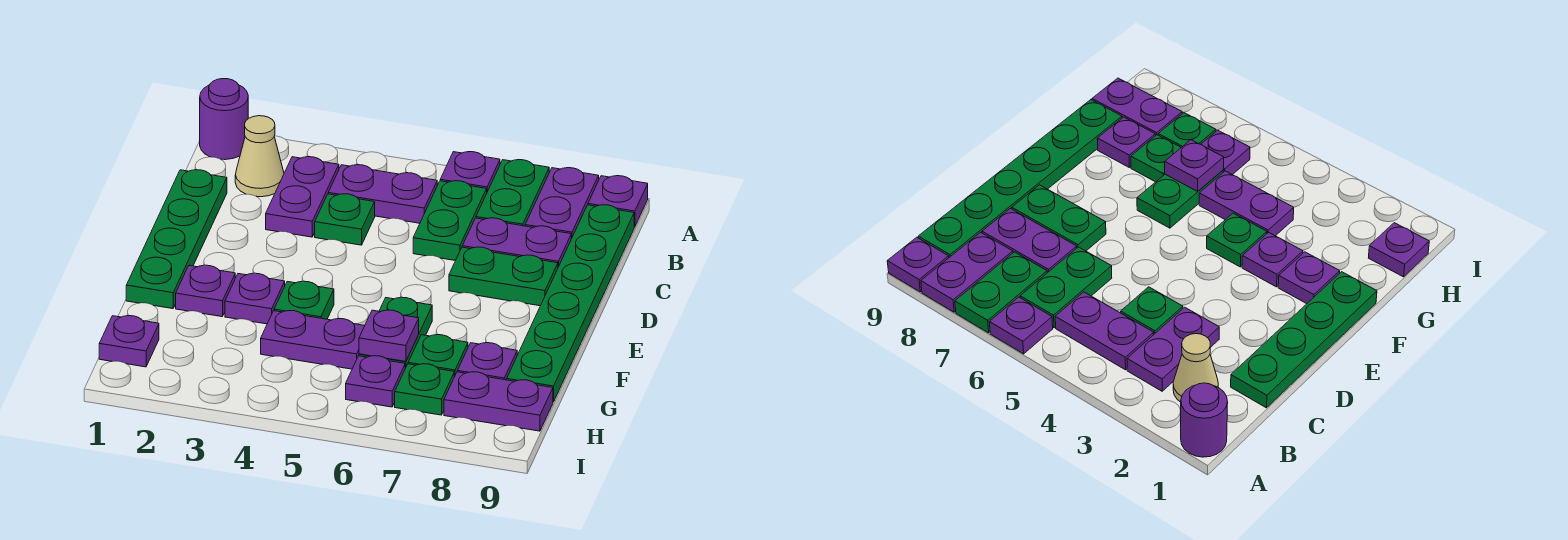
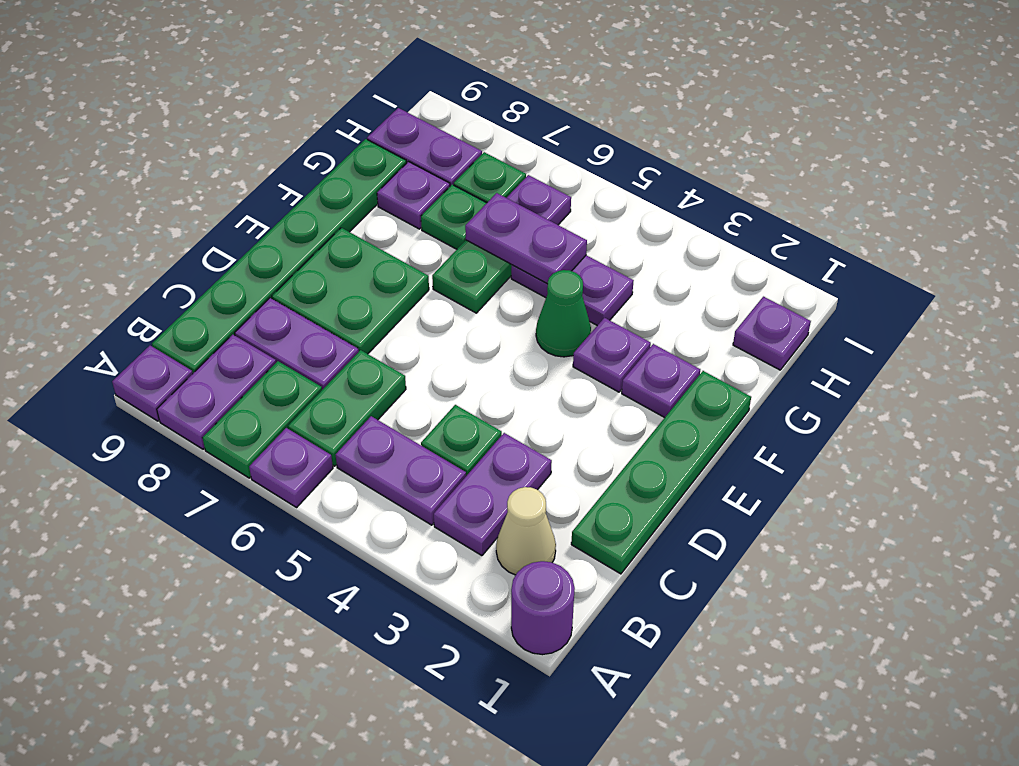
green plate D7:D8 level 1 -> green plate D7:E8 level 1
green plate F4 level 1 -> green cone F4 level 1
purple plate G6 level 2 -> purple plate G5:G6 level 2

